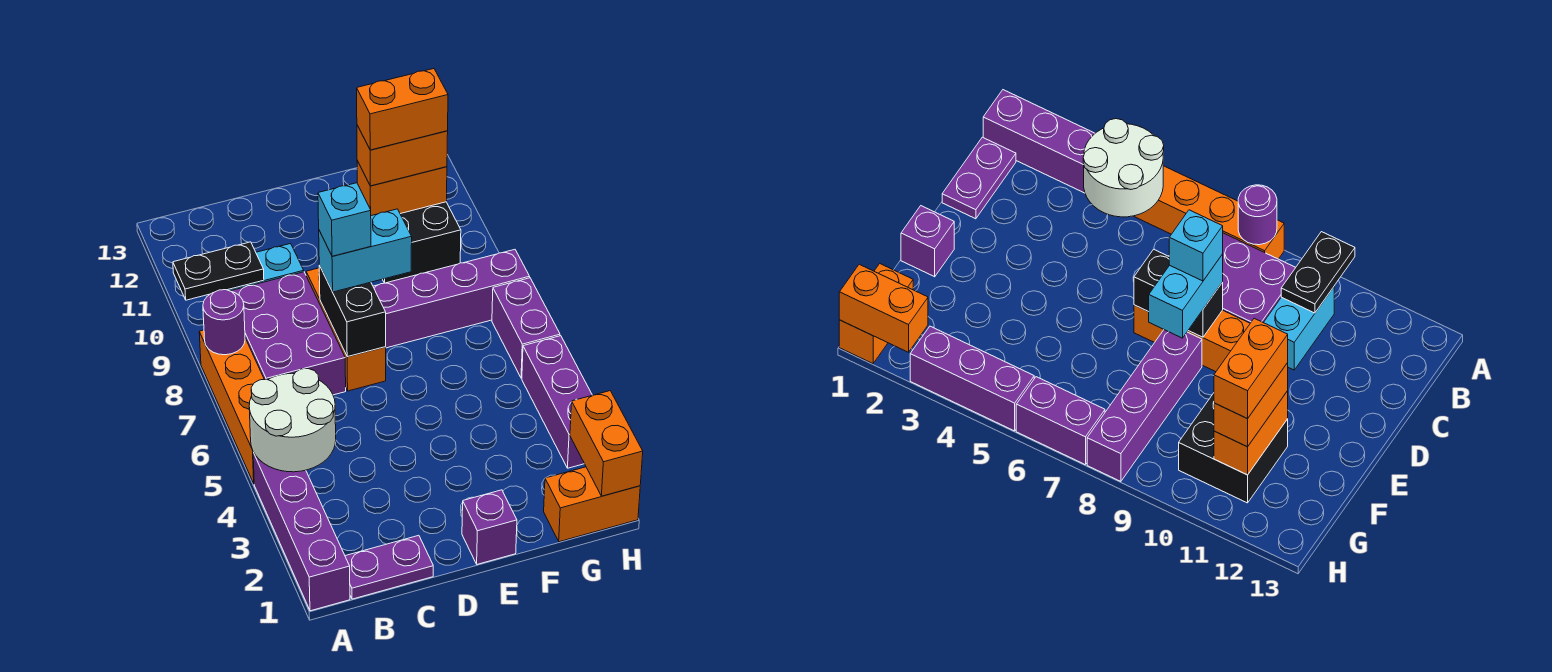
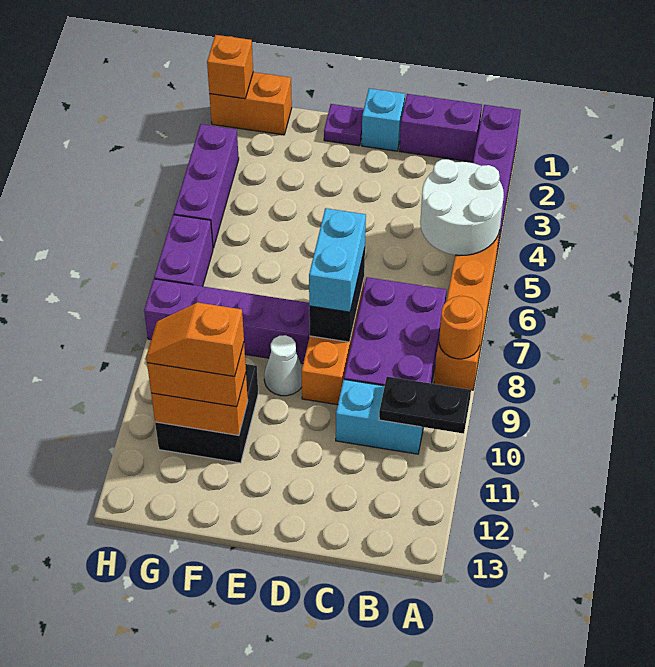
purple round brick A8 level 2 -> orange round brick A8 level 2
purple plate B1:C1 level 1 -> purple brick B1:C1 level 1
cyan brick D8:E8 level 3 -> cyan brick D7:D8 level 3
cyan brick D8 level 4 -> cyan brick D1 level 1
purple brick E1 level 1 -> purple plate E1 level 1
none -> white cone E9 level 1
orange brick F11:G11 level 4 -> orange slope F11:G11 level 4 top F
orange brick H1:H2 level 2 -> orange brick H1 level 2

